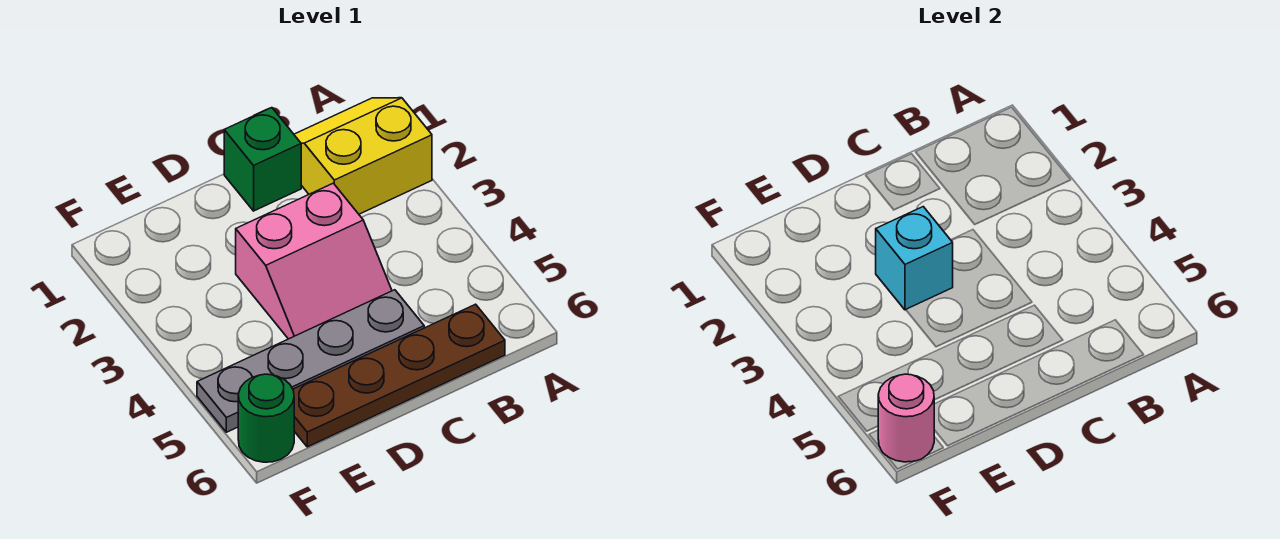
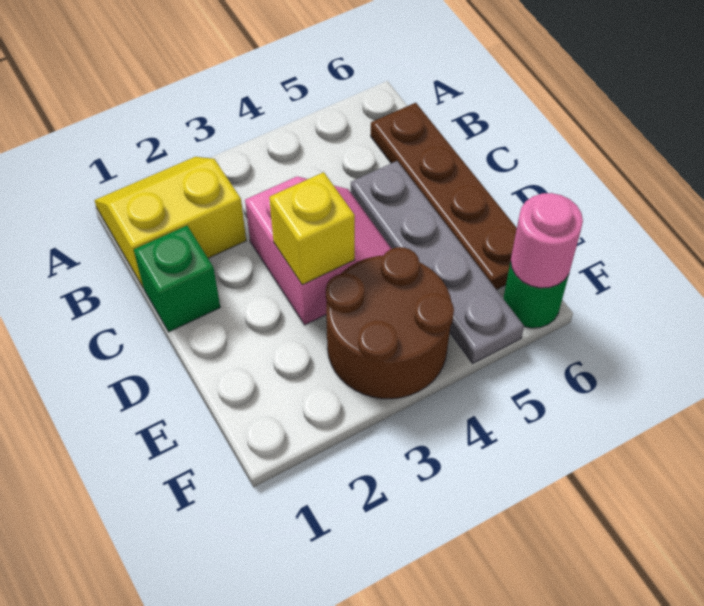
yellow slope A1:B2 level 1 top 2 -> yellow slope A1:B2 level 1 top B
cyan brick D3 level 2 -> yellow brick D3 level 2
none -> brown round brick E3:F4 level 1

